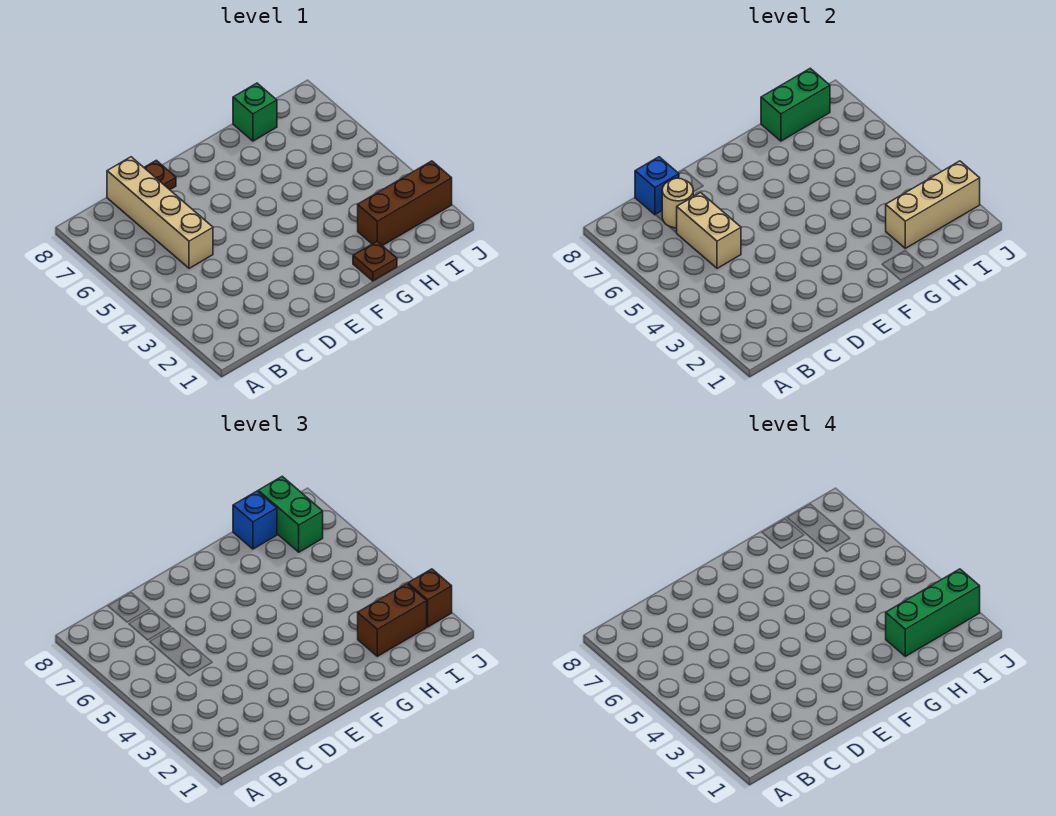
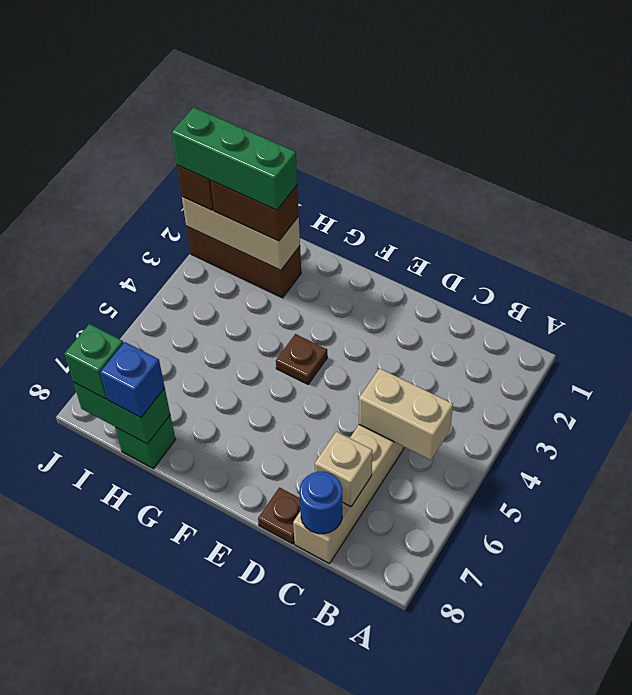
tan brick C5:C6 level 2 -> tan brick B5:C5 level 2
tan round brick C7 level 2 -> tan brick C7 level 2
blue brick C8 level 2 -> blue round brick C8 level 2
brown plate G1 level 1 -> brown plate F4 level 1
green brick I7:I8 level 3 -> green brick I8 level 3

